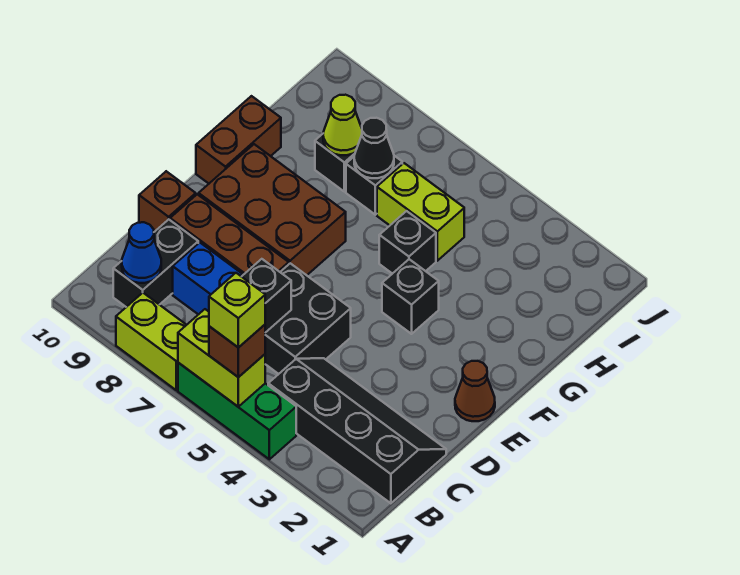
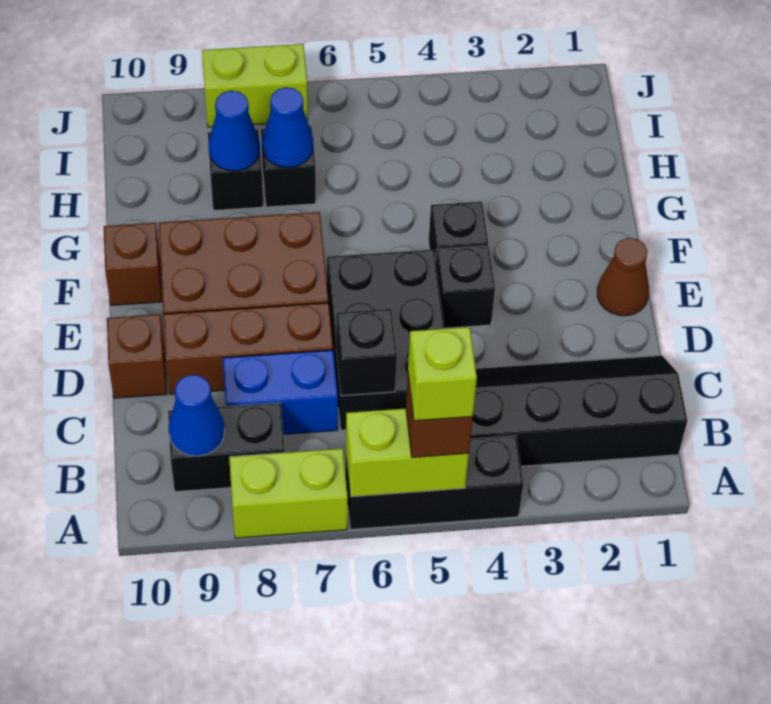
green brick A4:A6 level 1 -> black brick A4:A6 level 1
black brick B9:C9 level 1 -> black brick B8:B9 level 1
black brick C5:D6 level 1 -> black brick C5:E6 level 1
brown brick F10:G10 level 1 -> brown brick F10 level 1
black brick G5 level 1 -> black brick E4 level 1
lime brick H5:H6 level 1 -> lime brick J7:J8 level 1
black cone H7 level 2 -> blue cone H7 level 2
lime cone H8 level 2 -> blue cone H8 level 2

